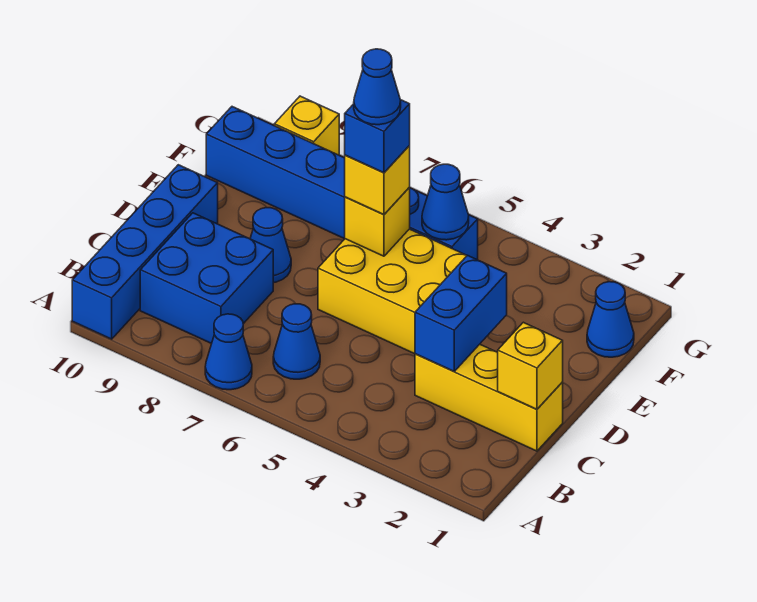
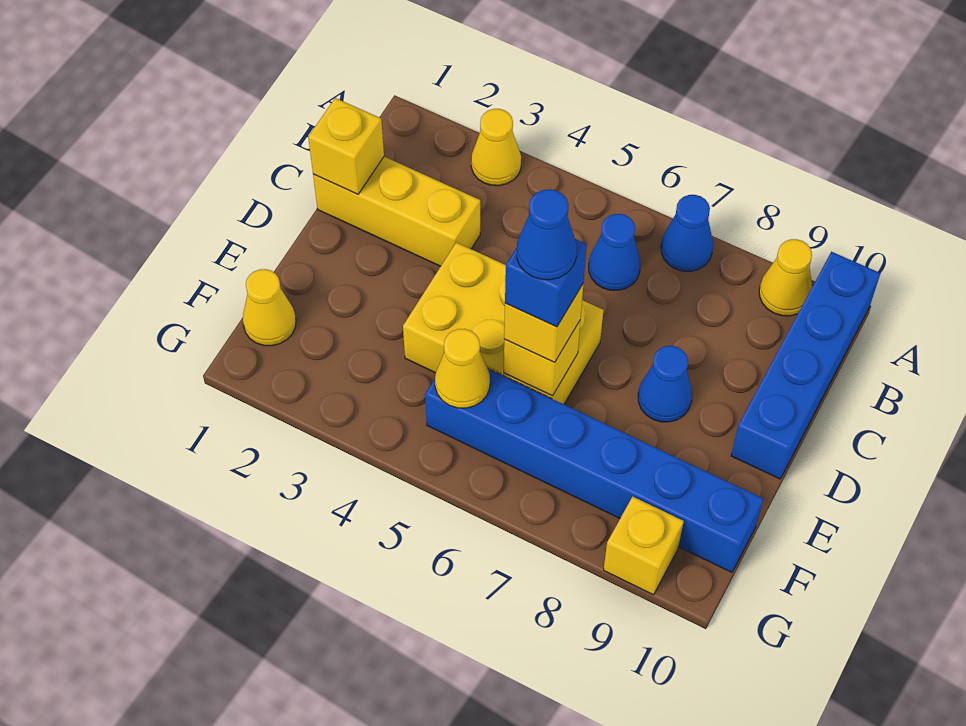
none -> yellow cone A3 level 1
none -> yellow cone A9 level 1
blue brick B8:C9 level 1 -> none
blue brick C3:D3 level 2 -> none
blue cone F1 level 1 -> yellow cone F1 level 1
blue cone F5 level 2 -> yellow cone F5 level 2

